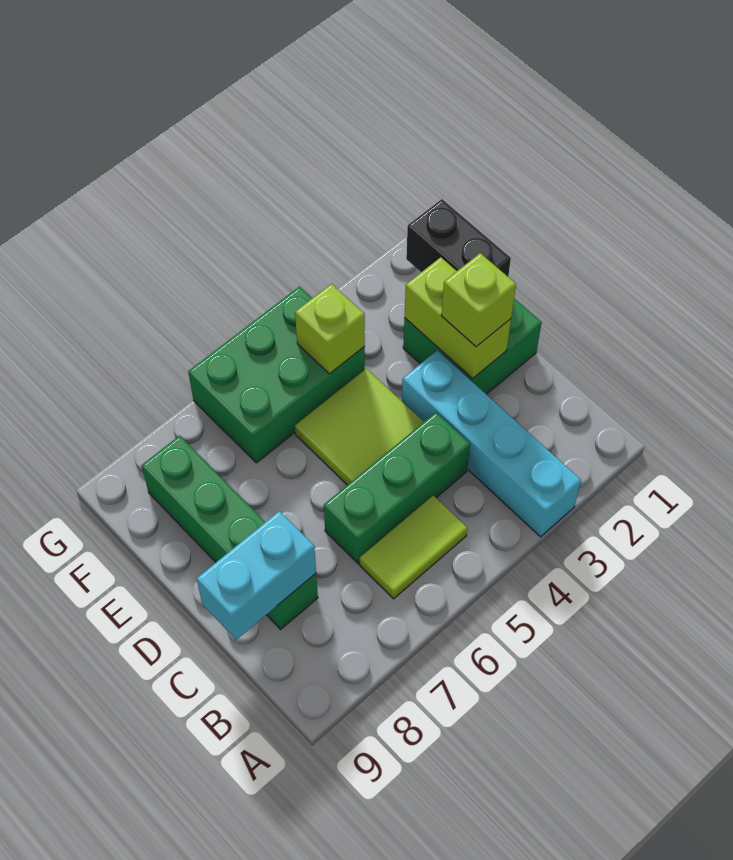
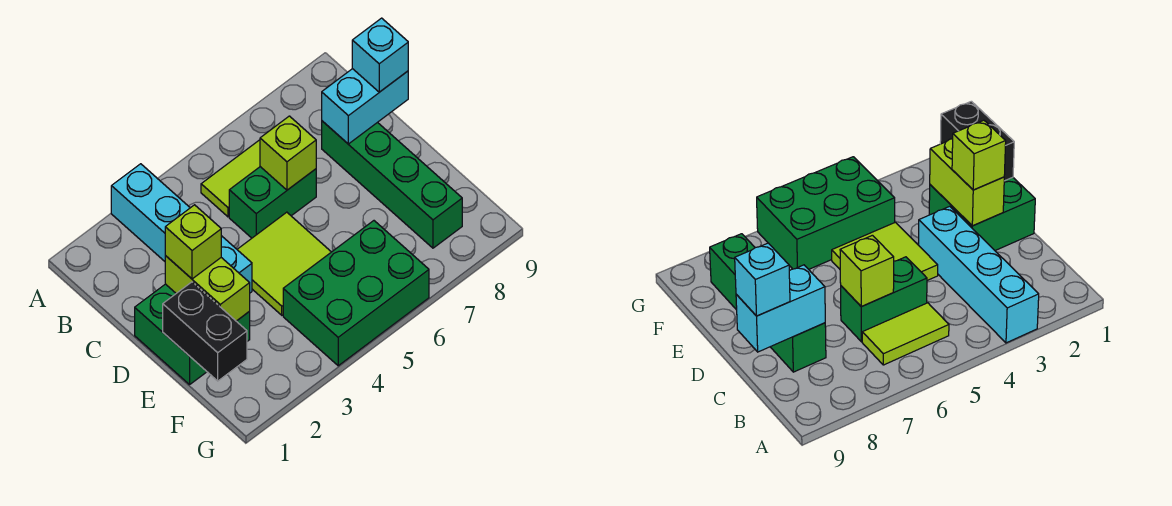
green brick C4:C6 level 1 -> green brick C5:C6 level 1
none -> cyan brick C9 level 3
lime brick F4 level 2 -> lime brick C6 level 2

